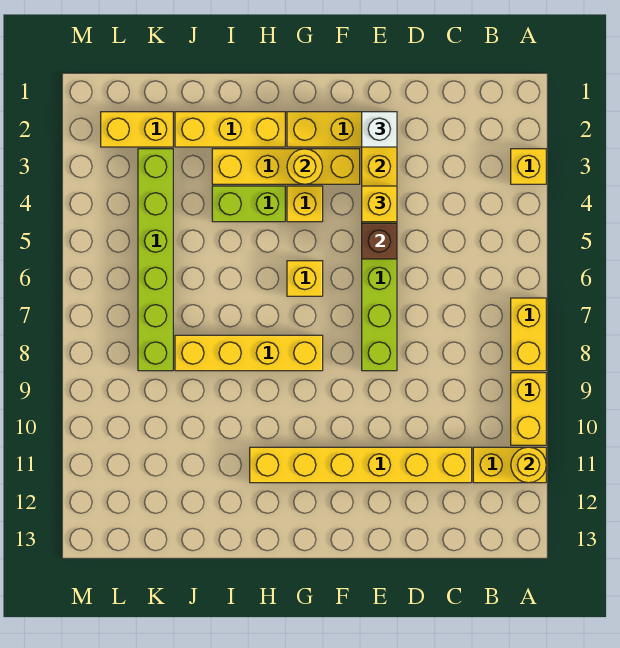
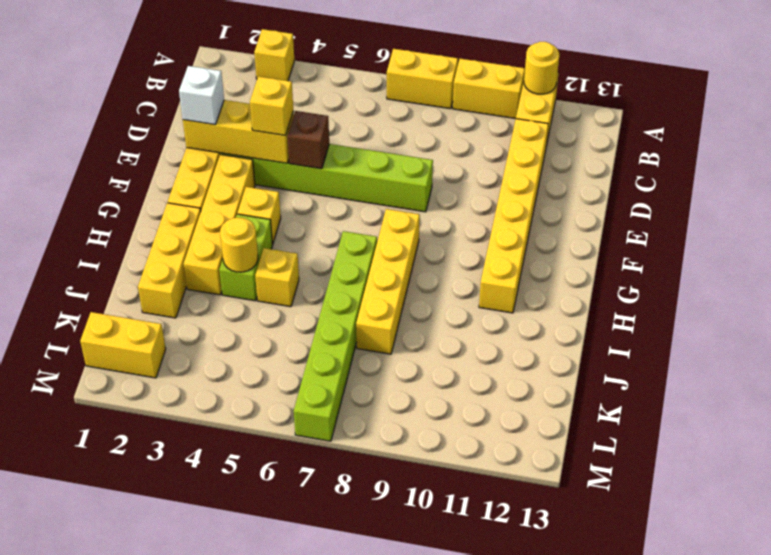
yellow round brick G3 level 2 -> yellow round brick I4 level 2
yellow brick G6 level 1 -> yellow brick I5 level 1
yellow brick K2:L2 level 1 -> yellow brick L1:L2 level 1
lime brick K3:K8 level 1 -> lime brick H7:M7 level 1

